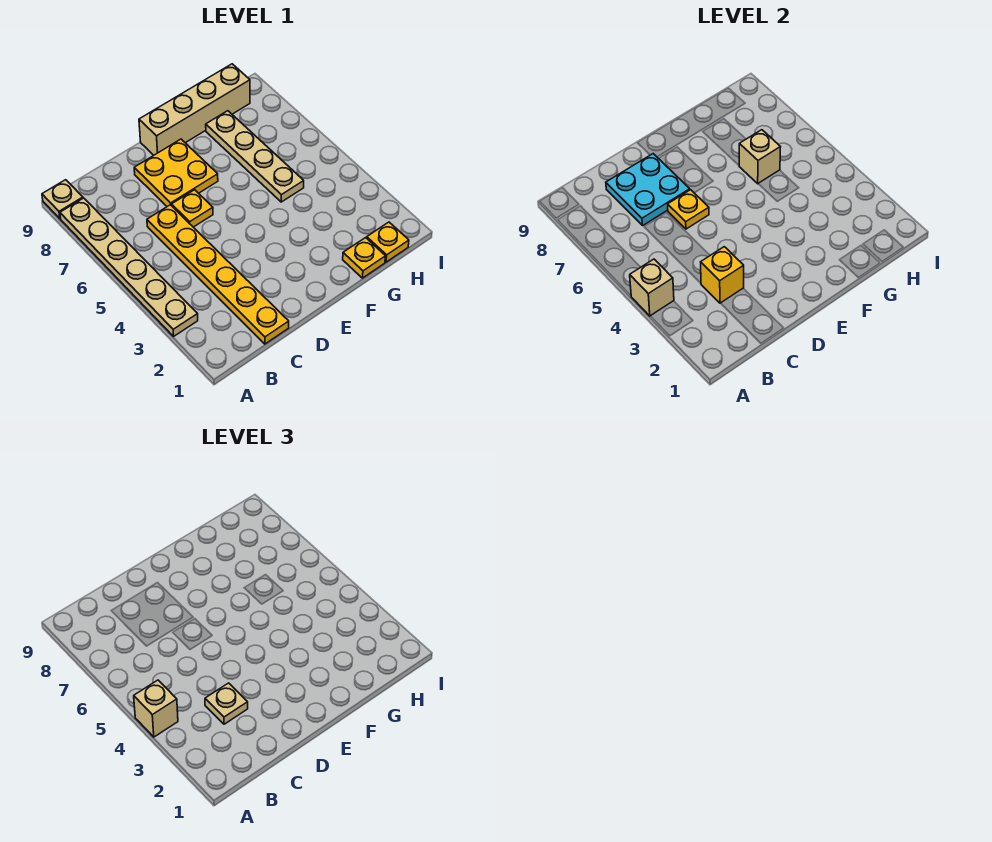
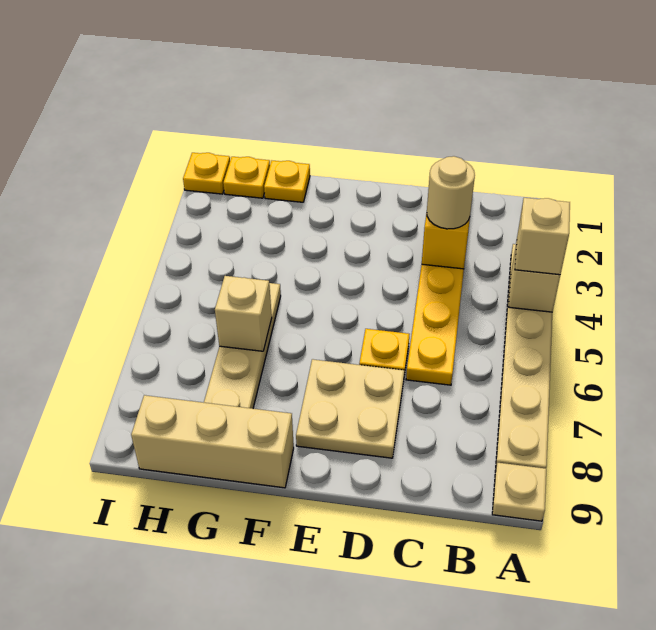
tan plate C3 level 3 -> tan round brick C3 level 3
cyan plate C7:D8 level 2 -> none
yellow plate D6 level 2 -> yellow plate I1 level 1
yellow plate D7:E8 level 1 -> tan plate D7:E8 level 1
tan brick E9:H9 level 1 -> tan brick F9:H9 level 1

